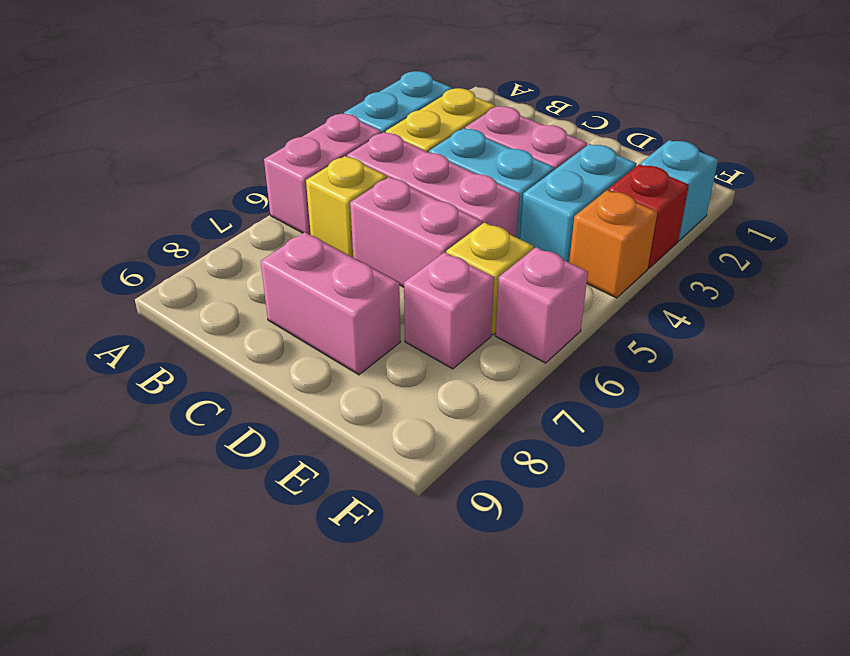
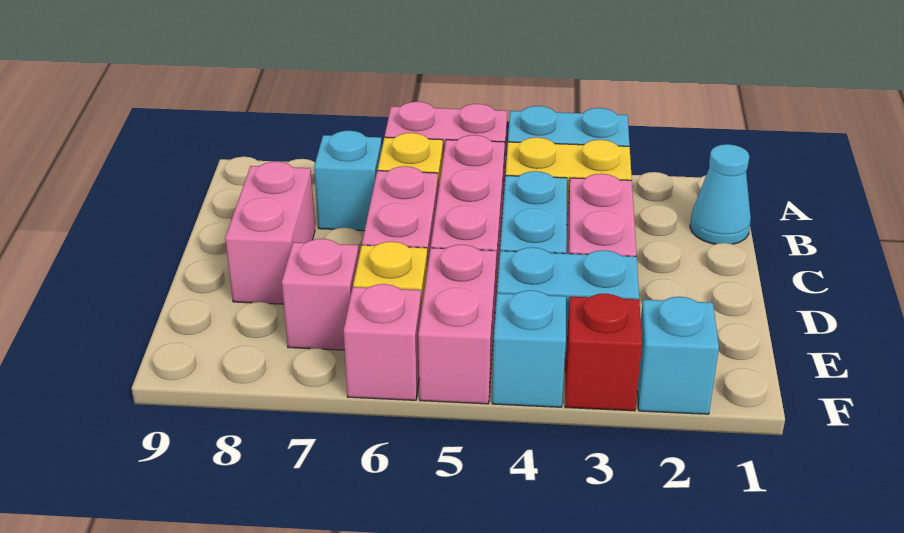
none -> cyan cone B1 level 1
none -> cyan brick B7 level 1
none -> pink brick E5:F5 level 1
orange brick F4 level 1 -> cyan brick F4 level 1

